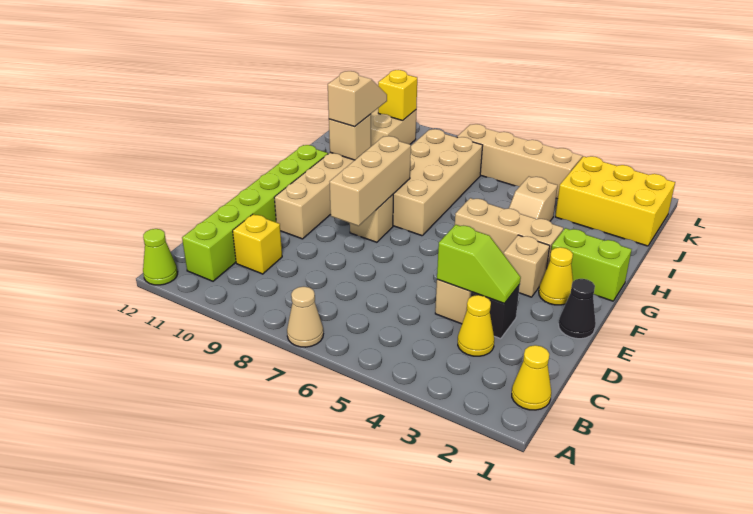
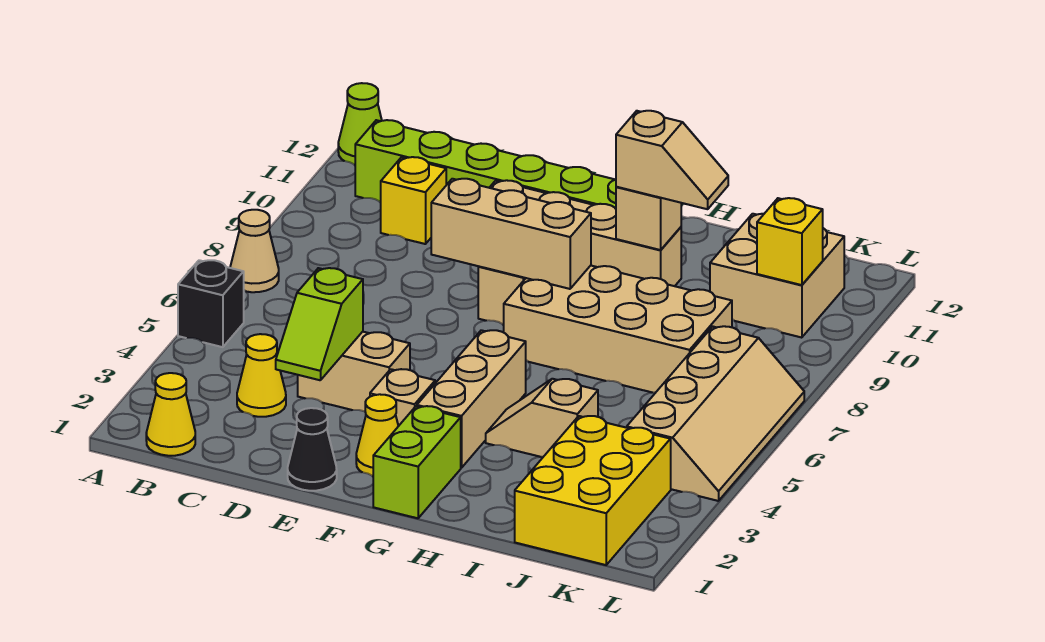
black brick D3 level 1 -> black brick A5 level 1

